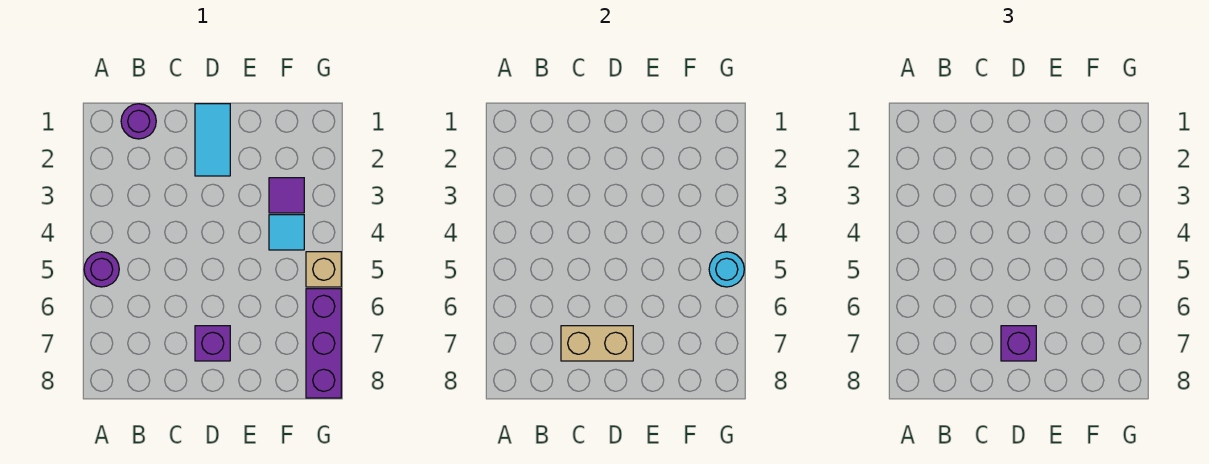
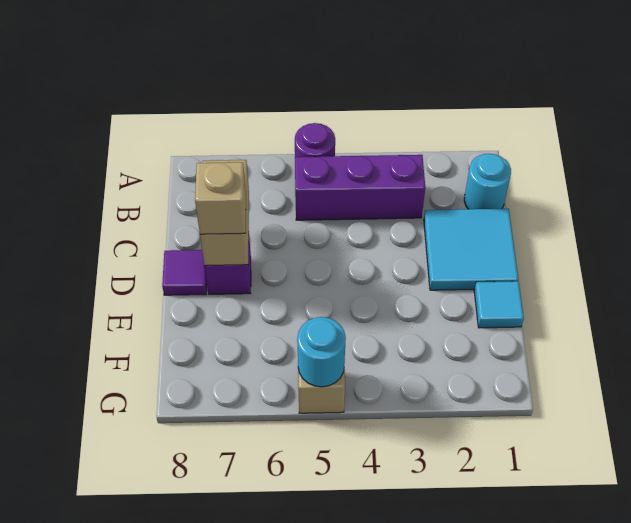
purple round brick B1 level 1 -> cyan round brick B1 level 1
cyan tile D1:D2 level 1 -> cyan tile C1:D2 level 1
purple brick D7 level 3 -> tan brick D7 level 3
purple tile F3 level 1 -> purple tile D8 level 1
cyan tile F4 level 1 -> cyan tile E1 level 1
purple brick G6:G8 level 1 -> purple brick B3:B5 level 1

